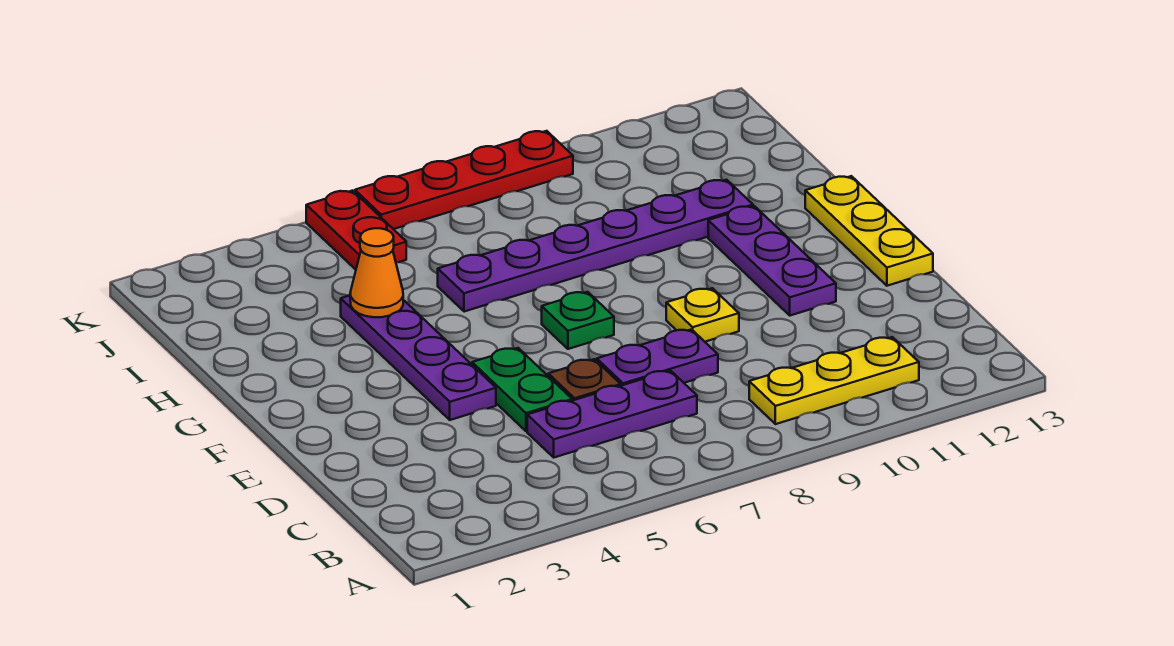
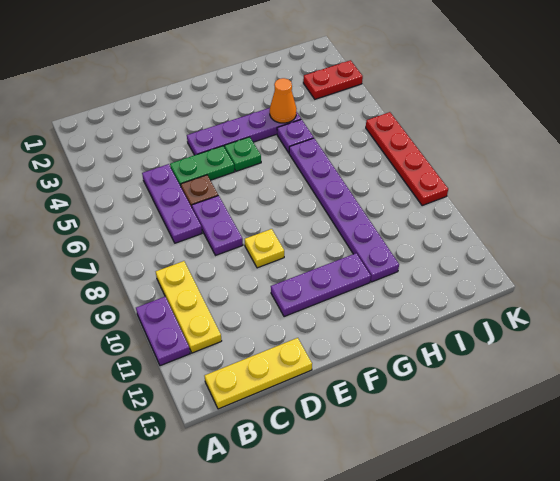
none -> purple plate A10:A11 level 1
yellow plate E13:G13 level 1 -> yellow plate B13:D13 level 1
green plate F7 level 1 -> green plate F5 level 1
none -> purple plate H5 level 1
red plate J5:K5 level 1 -> red plate J3:K3 level 1

